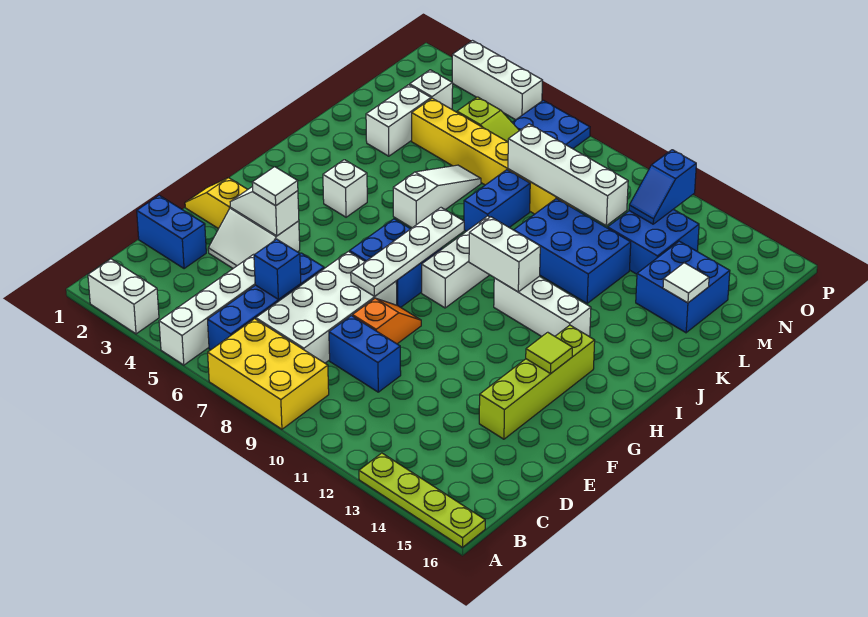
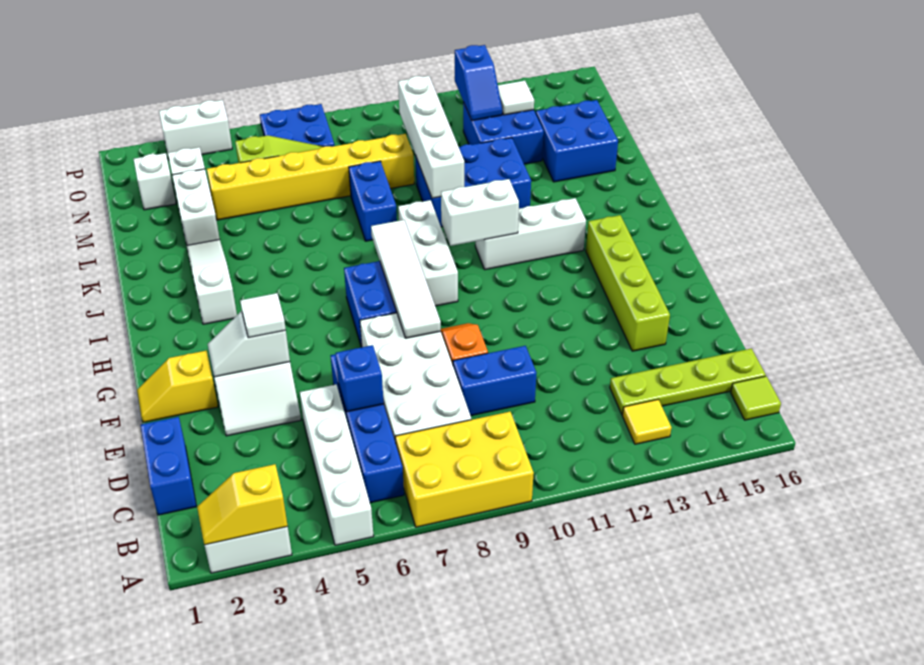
none -> yellow slope A2:A3 level 2 top 3
lime plate A13:A16 level 1 -> lime plate C13:C16 level 1
none -> yellow tile B13 level 1
blue brick D1:D2 level 1 -> blue brick C1:D1 level 1
white plate F8:I8 level 2 -> white tile F8:I8 level 2
lime tile G14 level 2 -> lime tile B16 level 1
white brick I4 level 1 -> white brick N2 level 1
white slope J6:L6 level 1 top J -> white slope I3:K3 level 1 top I
white tile L15 level 2 -> white tile N13 level 2
white brick M8:M11 level 2 -> white brick K10:N10 level 2
white brick P3:P5 level 1 -> white brick P3:P4 level 1

